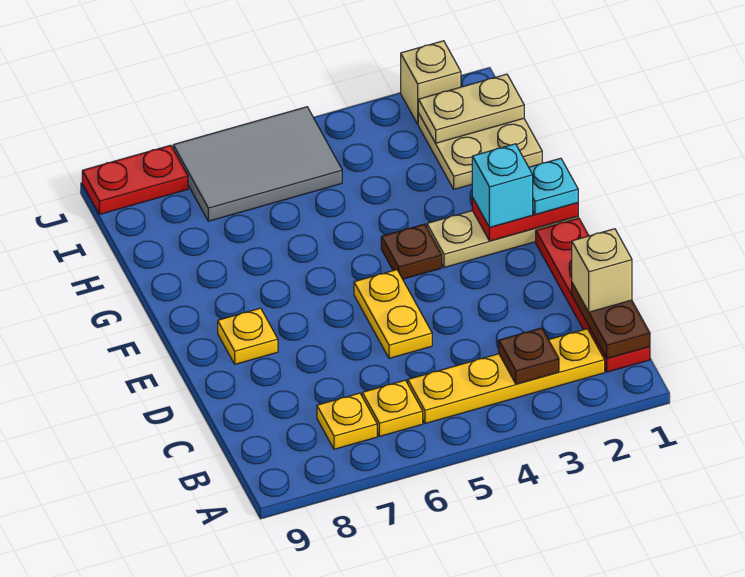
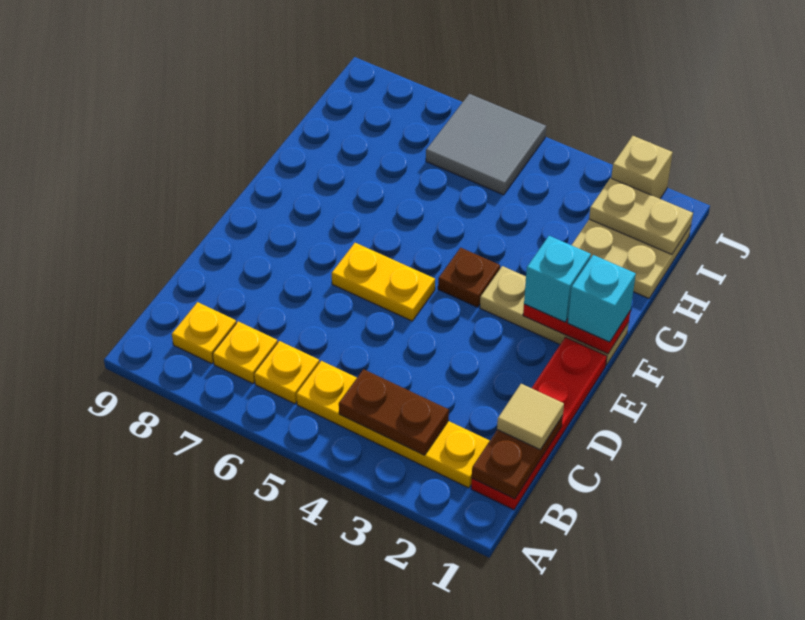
brown plate B3 level 2 -> brown plate B3:B4 level 2
tan brick C1 level 3 -> tan tile C1 level 3
yellow plate D5:E5 level 1 -> yellow plate E5:E6 level 1
yellow plate E8 level 1 -> yellow plate B8 level 1
cyan plate F1 level 3 -> cyan brick F1 level 3
grey tile I5:J7 level 1 -> grey tile I5:J6 level 1
red plate J8:J9 level 1 -> none

